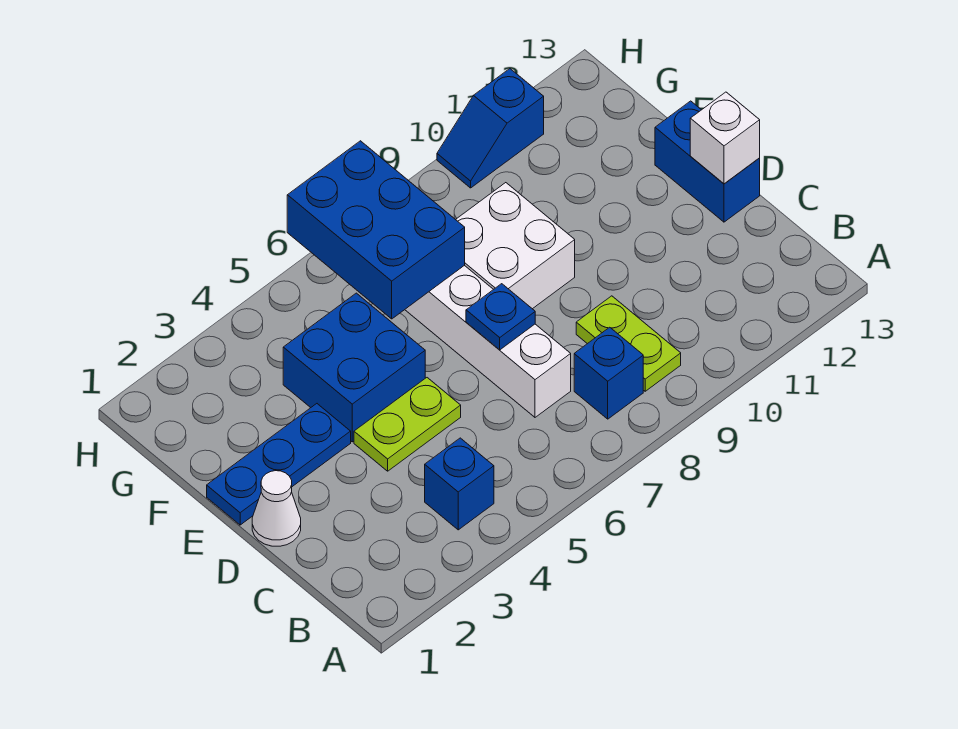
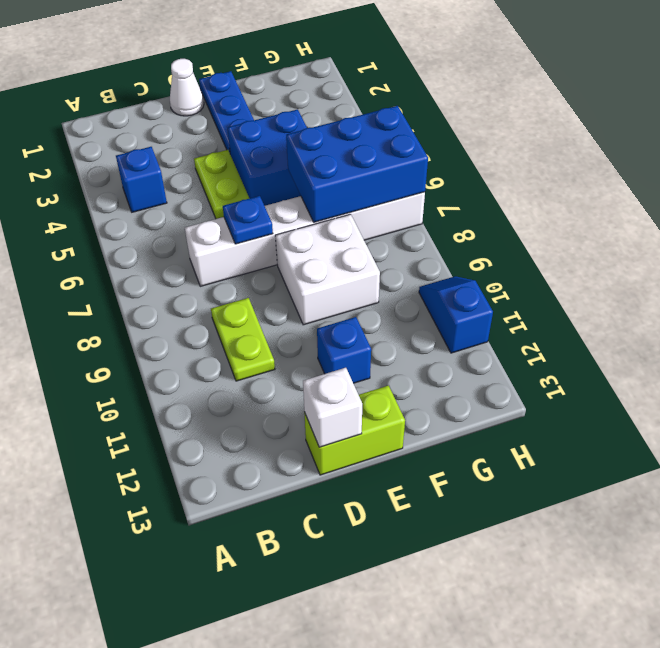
blue brick B8 level 1 -> blue brick E11 level 1
lime plate B9:C9 level 1 -> lime plate C9:C10 level 1
blue brick D13:E13 level 1 -> lime brick D13:E13 level 1

